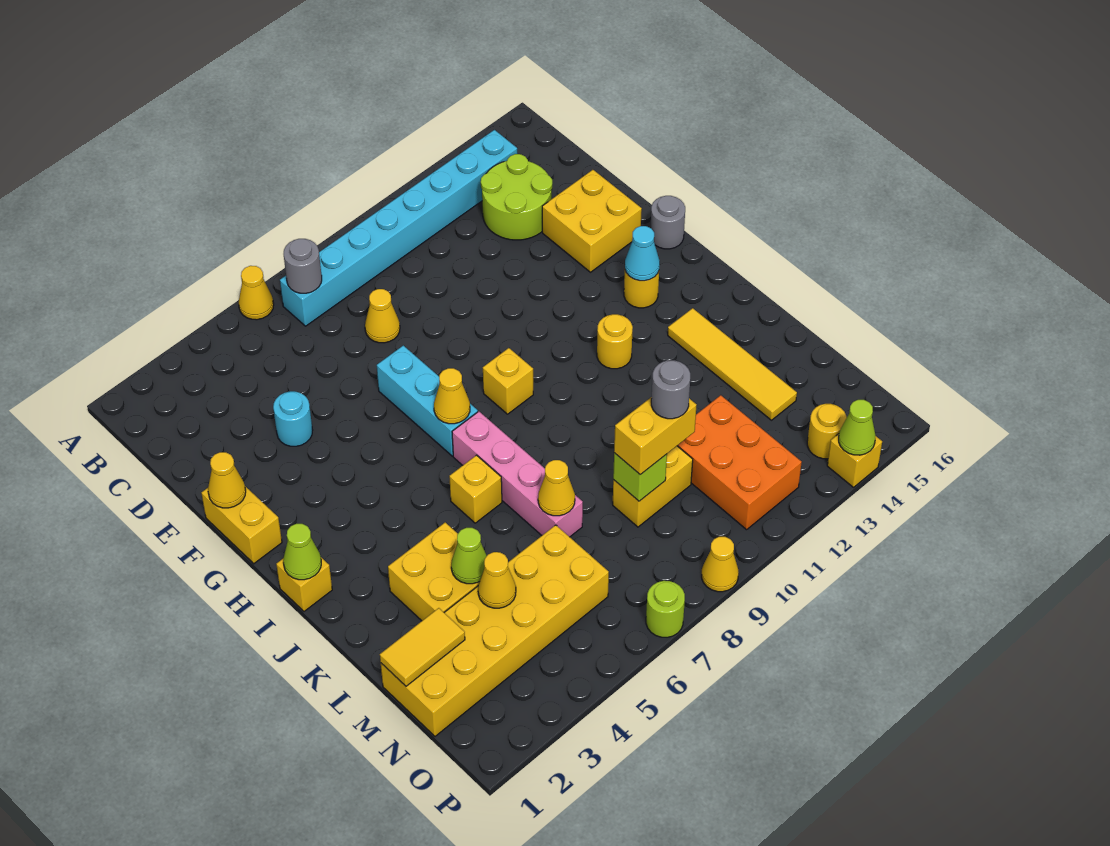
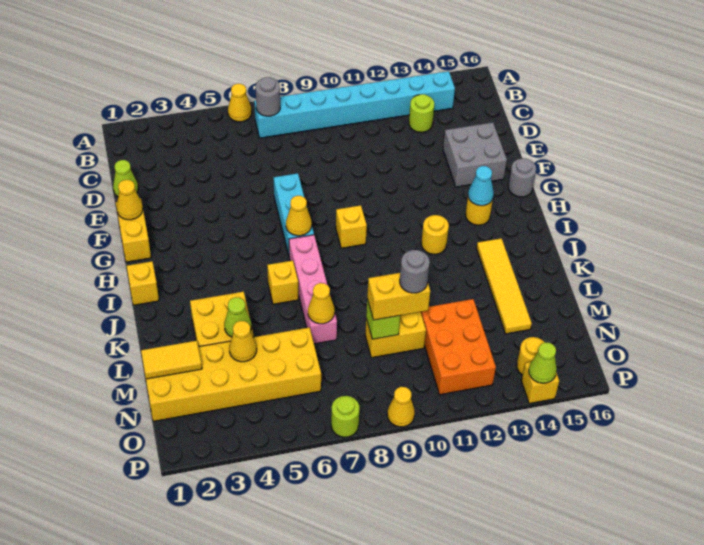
lime round brick C13:D14 level 1 -> lime round brick C13 level 1
yellow cone D8 level 1 -> none
cyan round brick E4 level 1 -> none
yellow brick E14:F15 level 1 -> grey brick E14:F15 level 1
lime cone I1 level 2 -> lime cone D1 level 1

